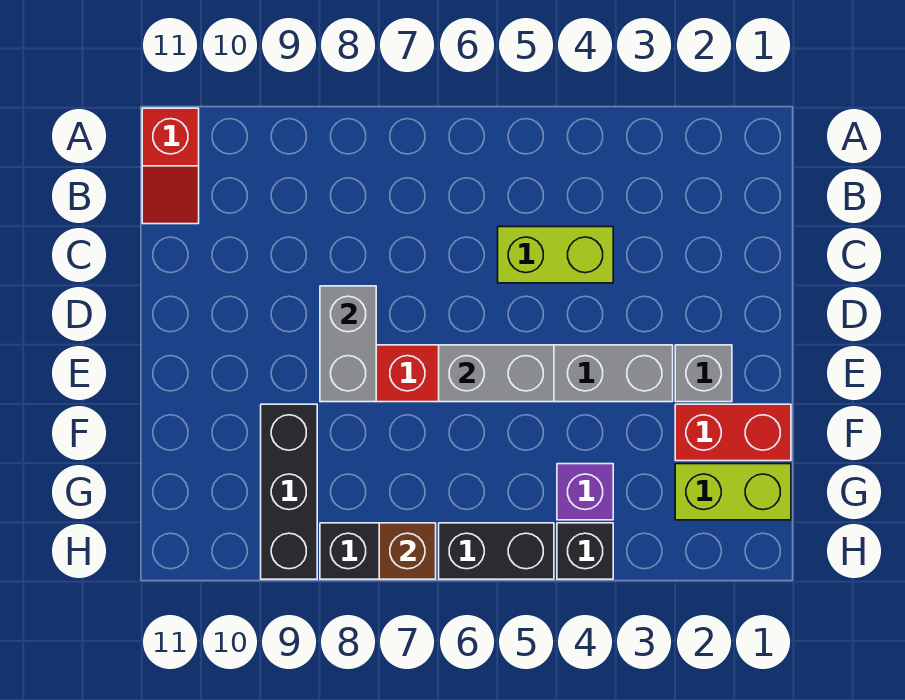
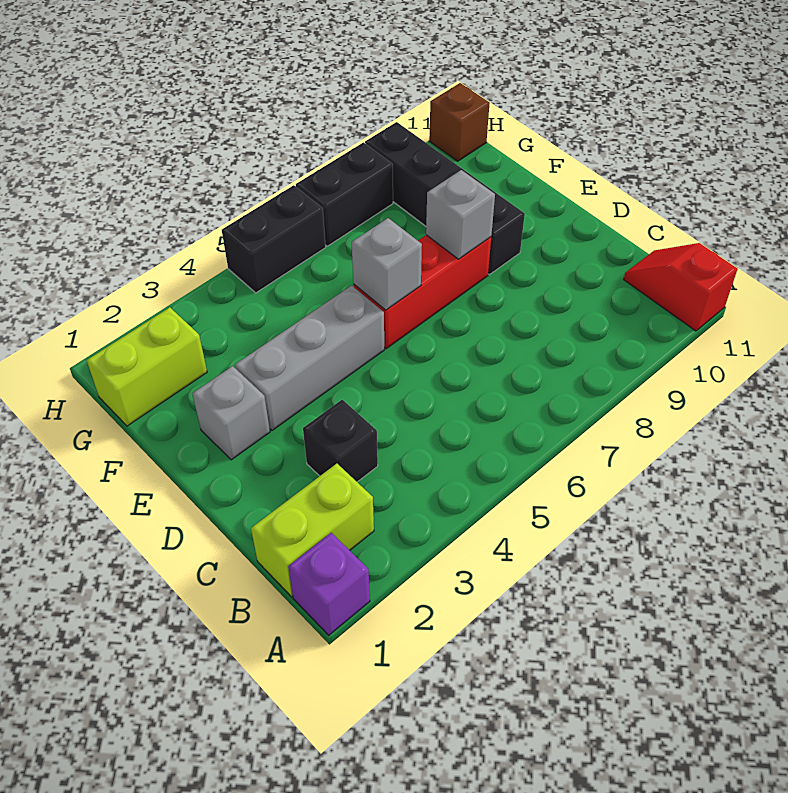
lime brick C4:C5 level 1 -> lime brick B1:B2 level 1
grey brick D8:E8 level 2 -> grey brick E8 level 2
grey brick E5:E6 level 2 -> grey brick E6 level 2
red brick F1:F2 level 1 -> none
black brick F9:H9 level 1 -> black brick E9:H9 level 1
purple brick G4 level 1 -> purple brick A1 level 1
black brick H4 level 1 -> black brick C3 level 1
brown brick H7 level 2 -> brown brick H11 level 1

